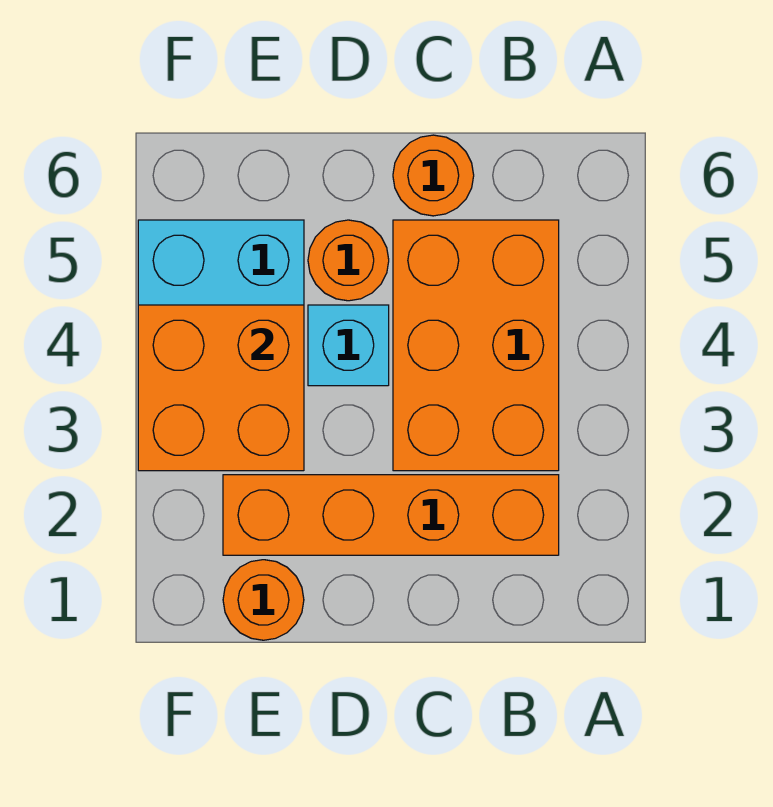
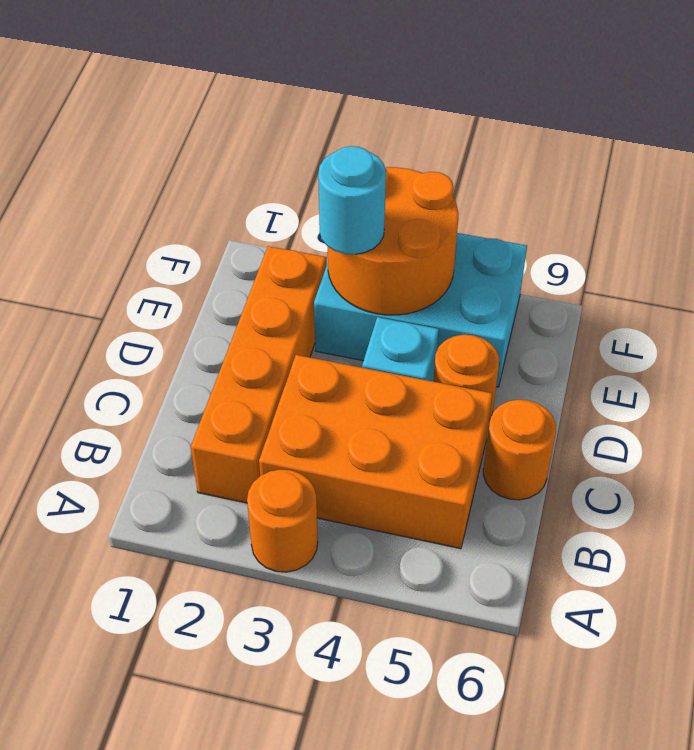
orange round brick E1 level 1 -> orange round brick A3 level 1
orange brick E3:F4 level 2 -> orange round brick E3:F4 level 2
none -> cyan round brick E3 level 3

